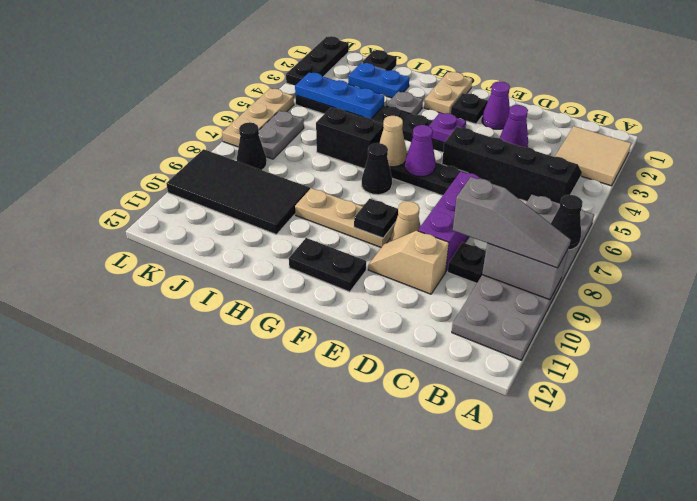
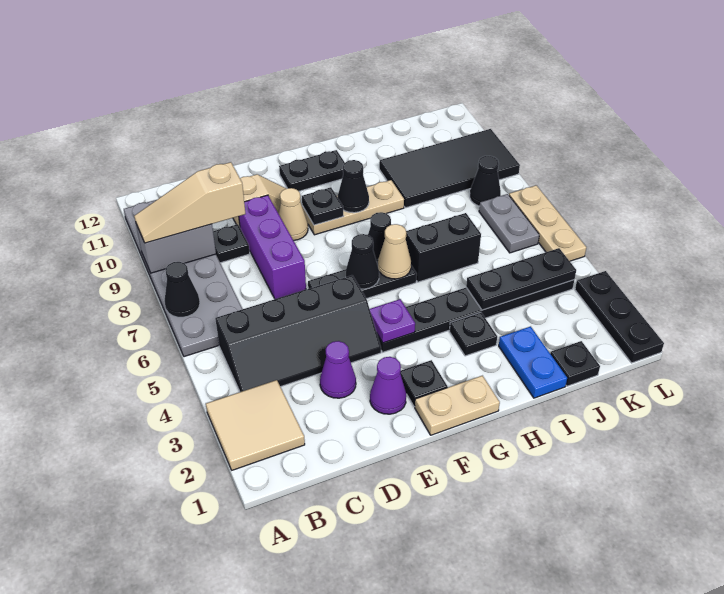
grey slope A9:C9 level 3 top C -> tan slope A9:C9 level 3 top C
purple cone F6 level 2 -> black cone F6 level 2
tan plate G1:G2 level 1 -> tan plate F1:G1 level 1
none -> black cone G9 level 2
grey plate H3 level 1 -> black plate H3 level 1
blue plate I2:J2 level 1 -> blue plate I1:I2 level 1
blue plate I4:K4 level 2 -> black plate I4:K4 level 2

